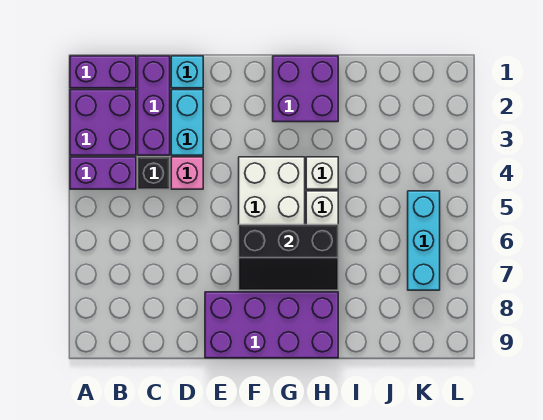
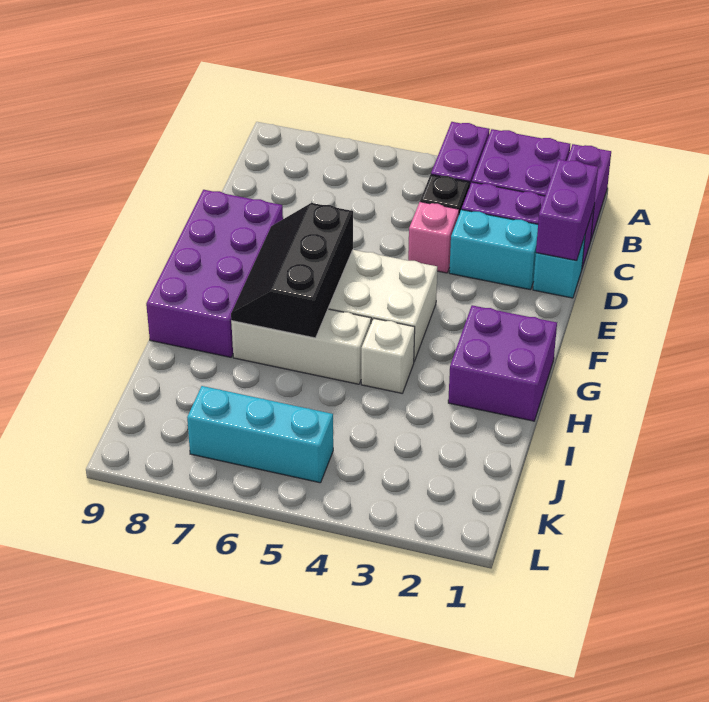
none -> purple brick C1:D1 level 2

